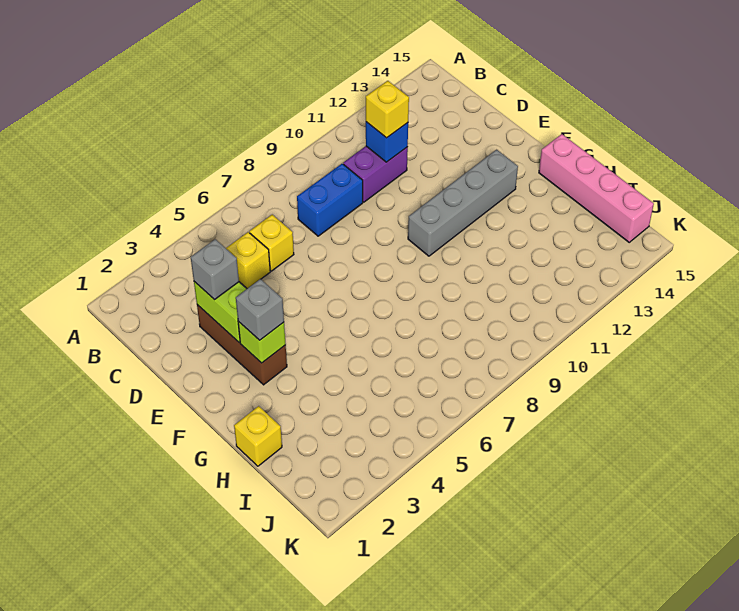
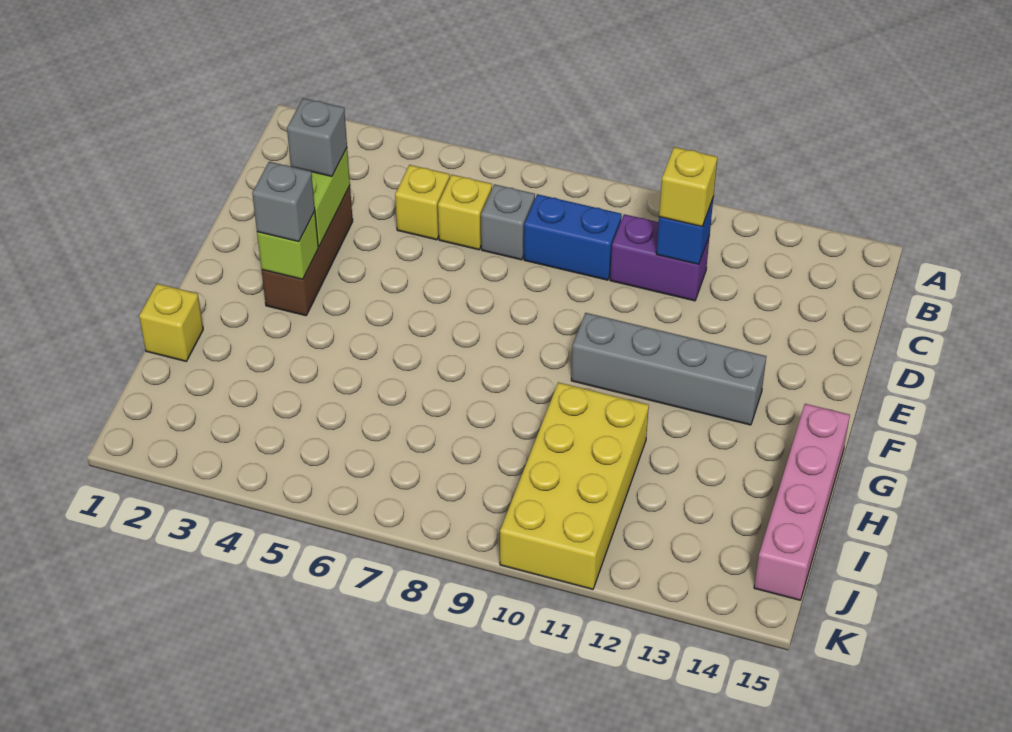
none -> grey brick C7 level 1
none -> yellow brick H10:K11 level 1

